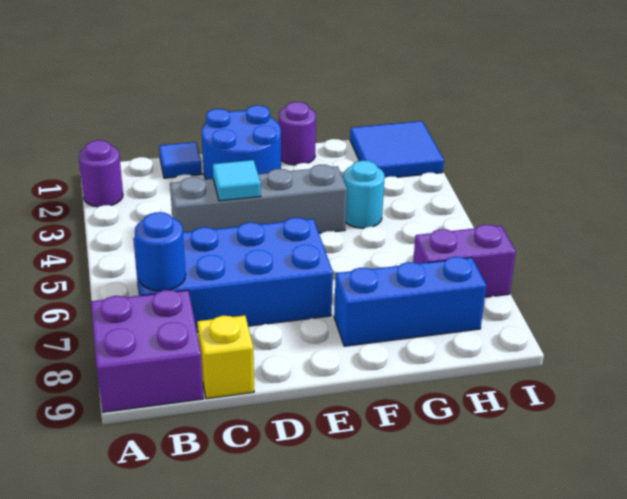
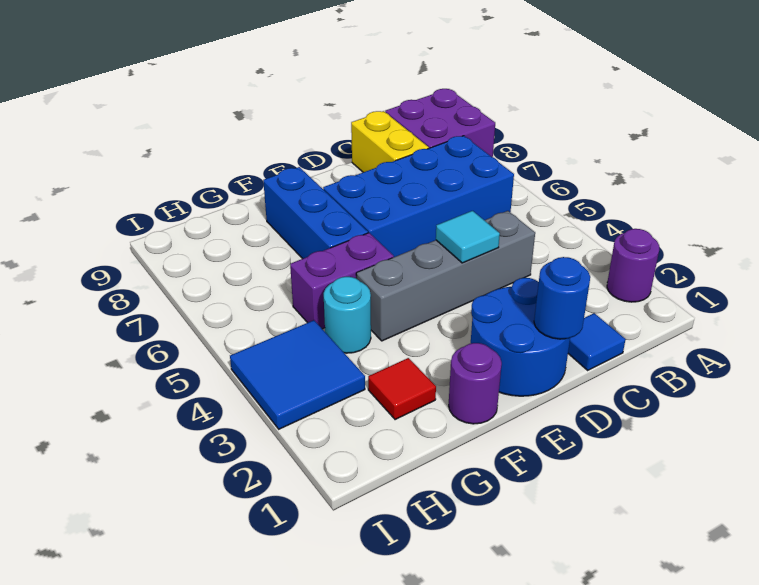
blue round brick B7 level 2 -> blue round brick D1 level 2
yellow brick C9 level 1 -> yellow brick C8:C9 level 1
blue brick F8:H8 level 1 -> blue brick F6:F8 level 1
none -> red tile G2 level 1
blue tile H1:I2 level 1 -> blue tile H3:I4 level 1
purple brick H7:I7 level 1 -> purple brick F5:G5 level 1

